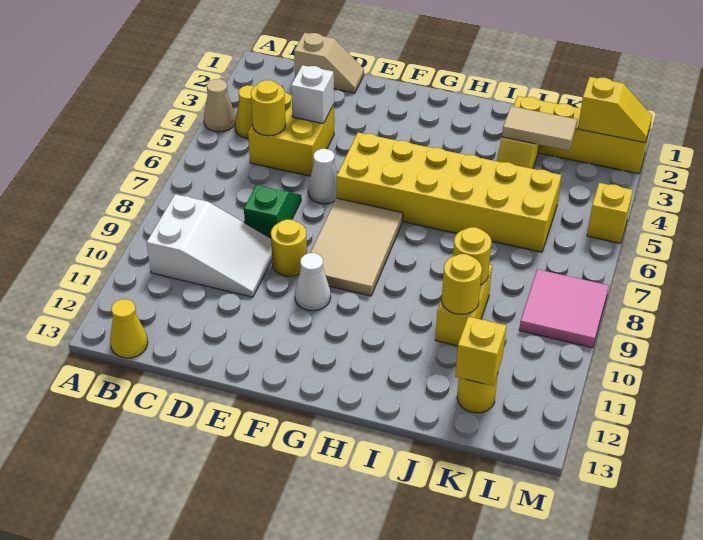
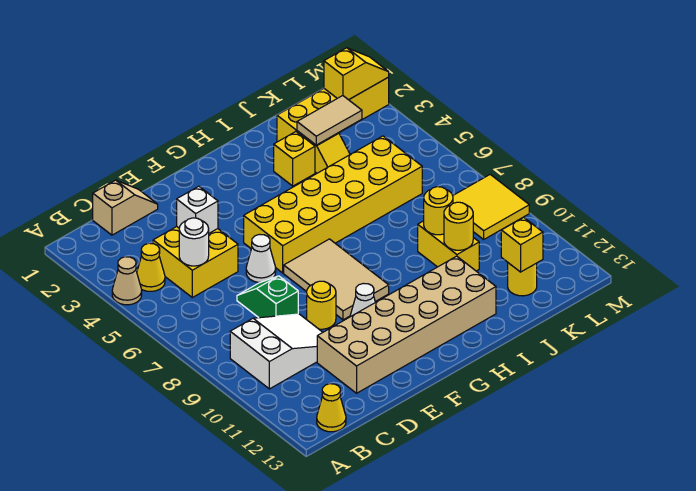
yellow round brick C5 level 2 -> white round brick C5 level 2
none -> tan brick D11:I12 level 1
pink tile L8:M9 level 1 -> yellow tile L8:M9 level 1
yellow brick M5 level 1 -> yellow brick I3 level 1

